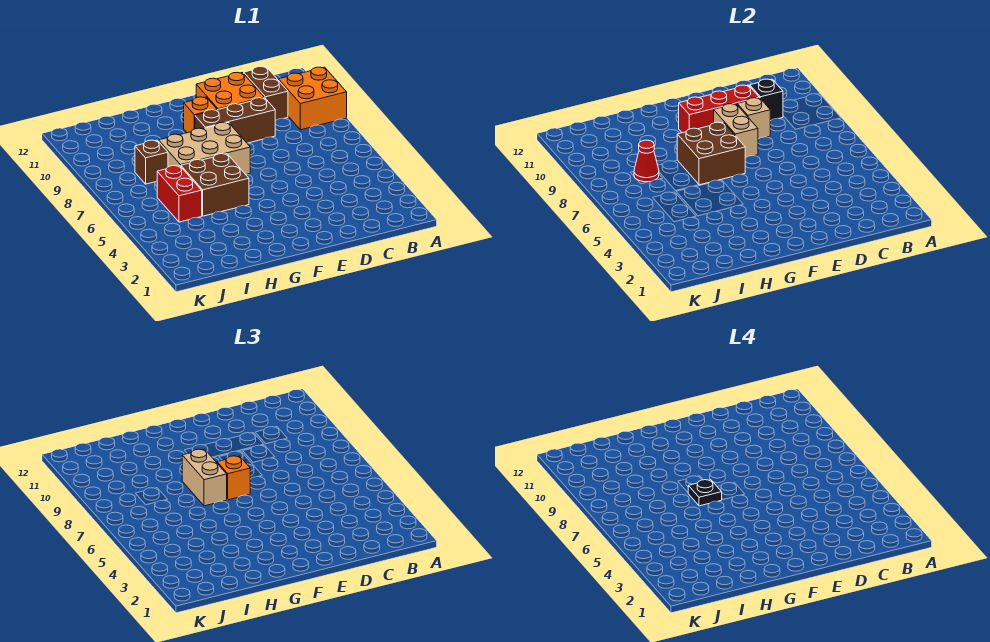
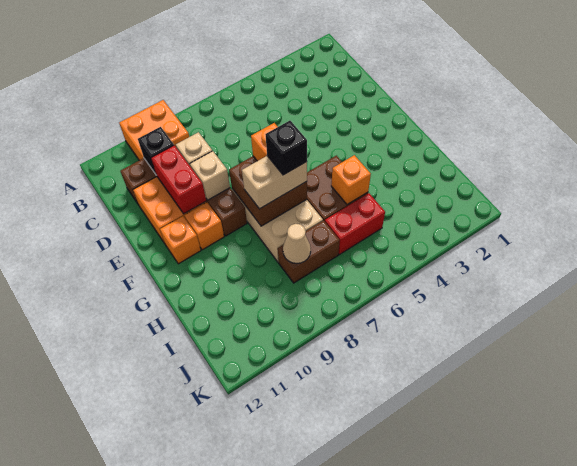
red brick D10:F10 level 2 -> red brick D10:E10 level 2
tan brick E8:E9 level 2 -> tan brick E9 level 2
none -> orange brick F11 level 1
black plate G7 level 4 -> black brick G7 level 4
none -> orange brick H5 level 2
brown brick I8 level 1 -> brown brick I7:I8 level 1
red cone I8 level 2 -> tan cone I8 level 2

